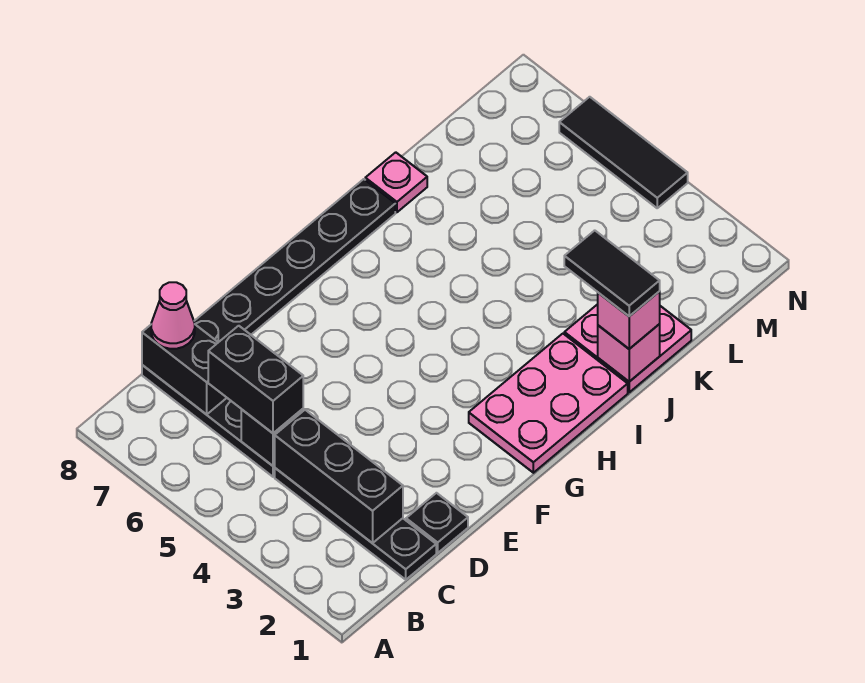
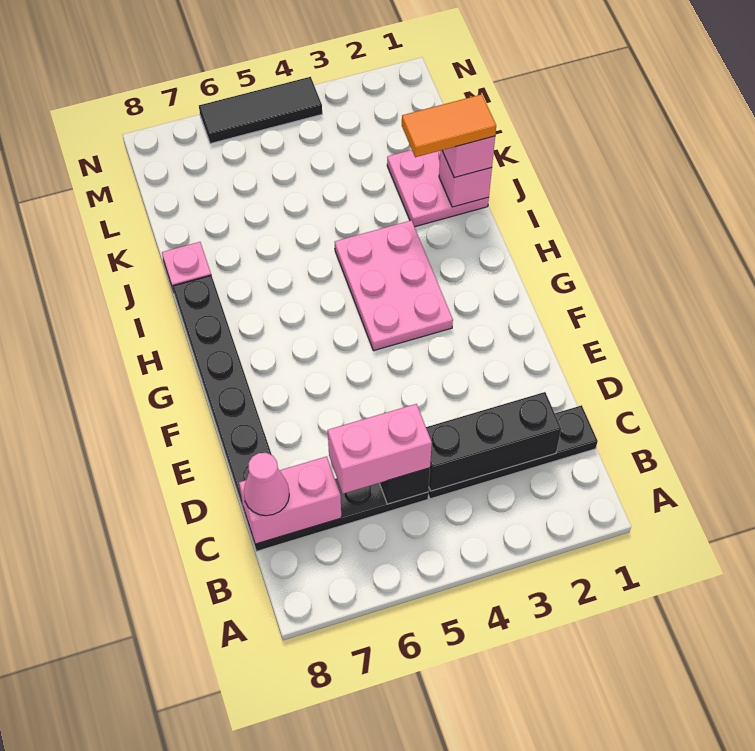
black brick C5:C6 level 3 -> pink brick C5:C6 level 3
black brick C7:C8 level 2 -> pink brick C7:C8 level 2
black plate D1 level 1 -> none
pink plate G1:I2 level 1 -> pink plate G3:I4 level 1
black tile J1:J2 level 4 -> orange tile J1:J2 level 4

